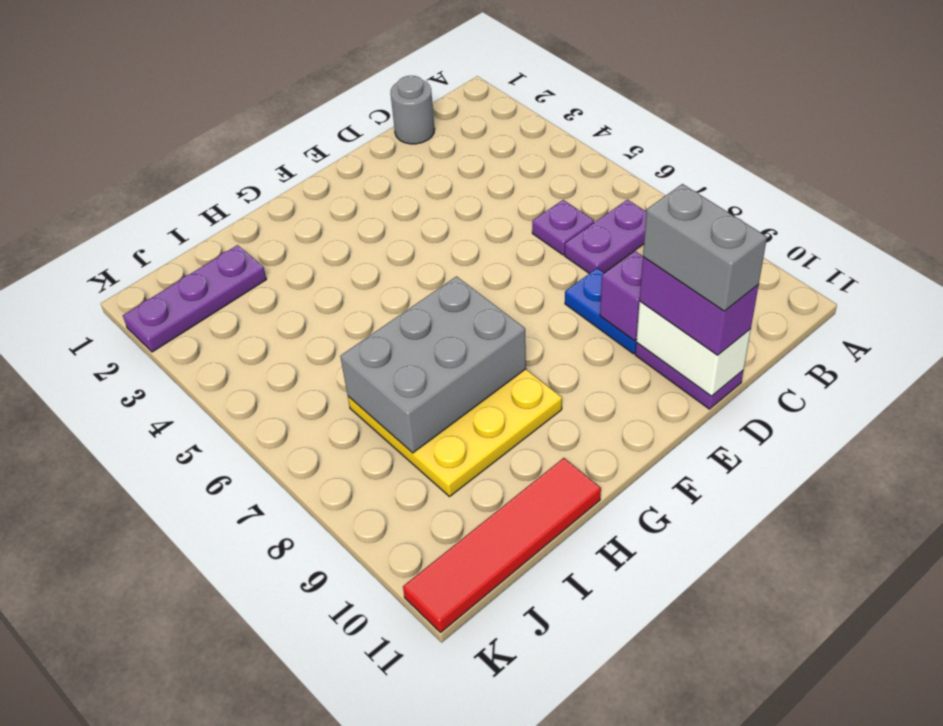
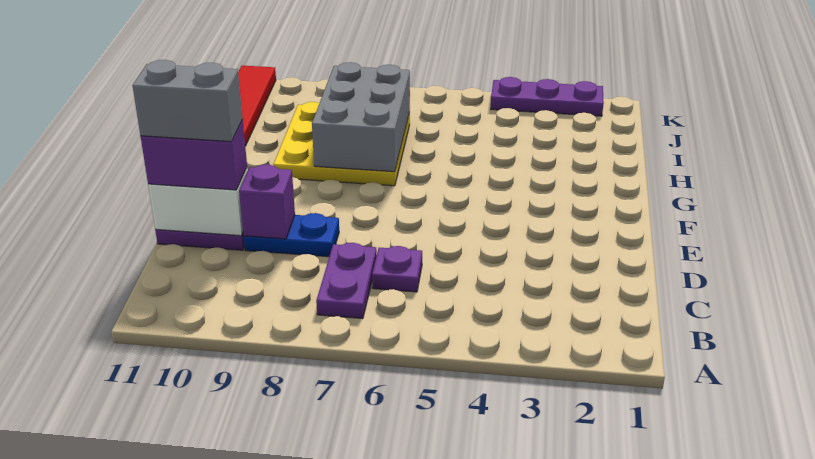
grey round brick C1 level 1 -> none
purple plate I2:K2 level 1 -> purple plate K2:K4 level 1

